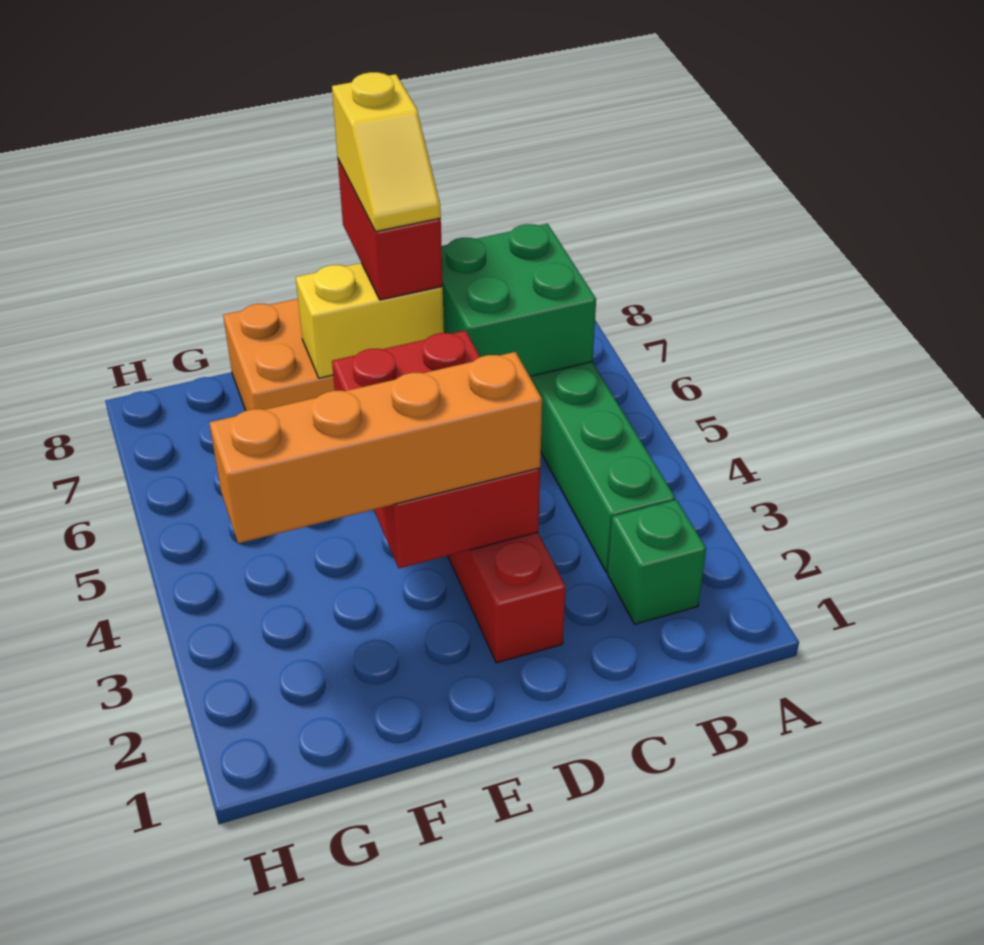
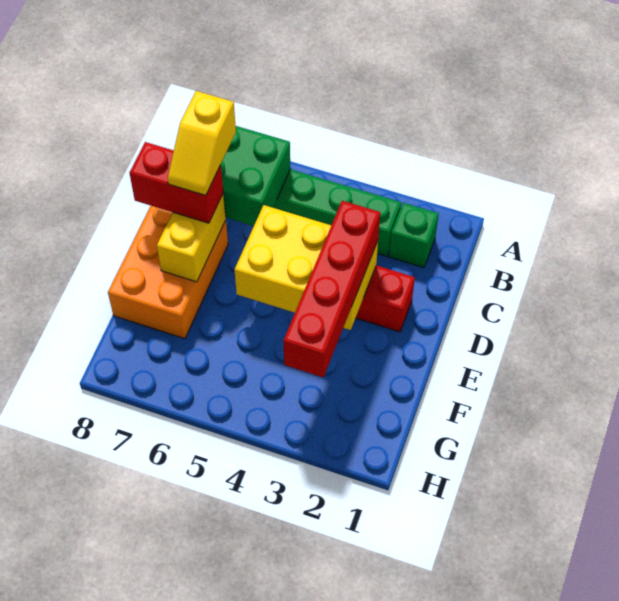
red brick D3:E5 level 2 -> yellow brick D3:E5 level 2
orange brick D3:G3 level 3 -> red brick D3:G3 level 3
yellow slope D7:D8 level 4 top 8 -> yellow slope C7:D7 level 4 top C

